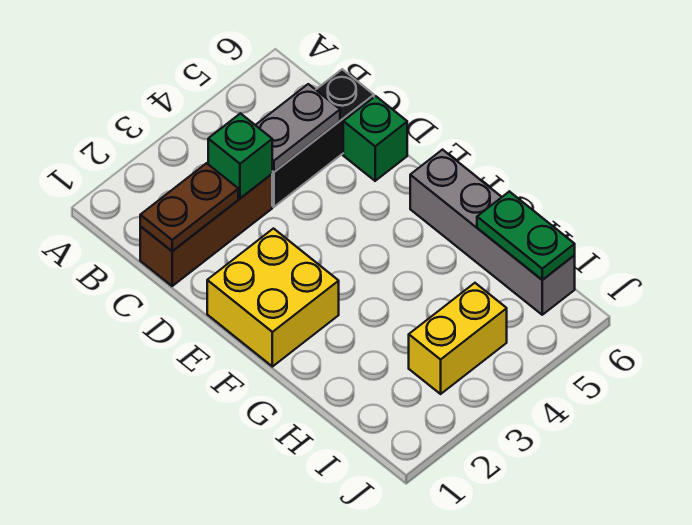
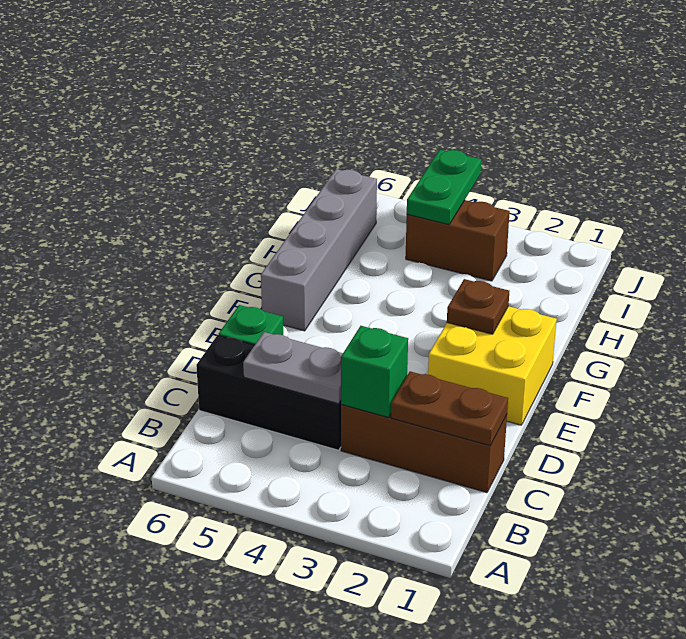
none -> brown plate F2 level 2
green plate H6:I6 level 2 -> green plate I4:J4 level 2
yellow brick I3:I4 level 1 -> brown brick I3:I4 level 1

